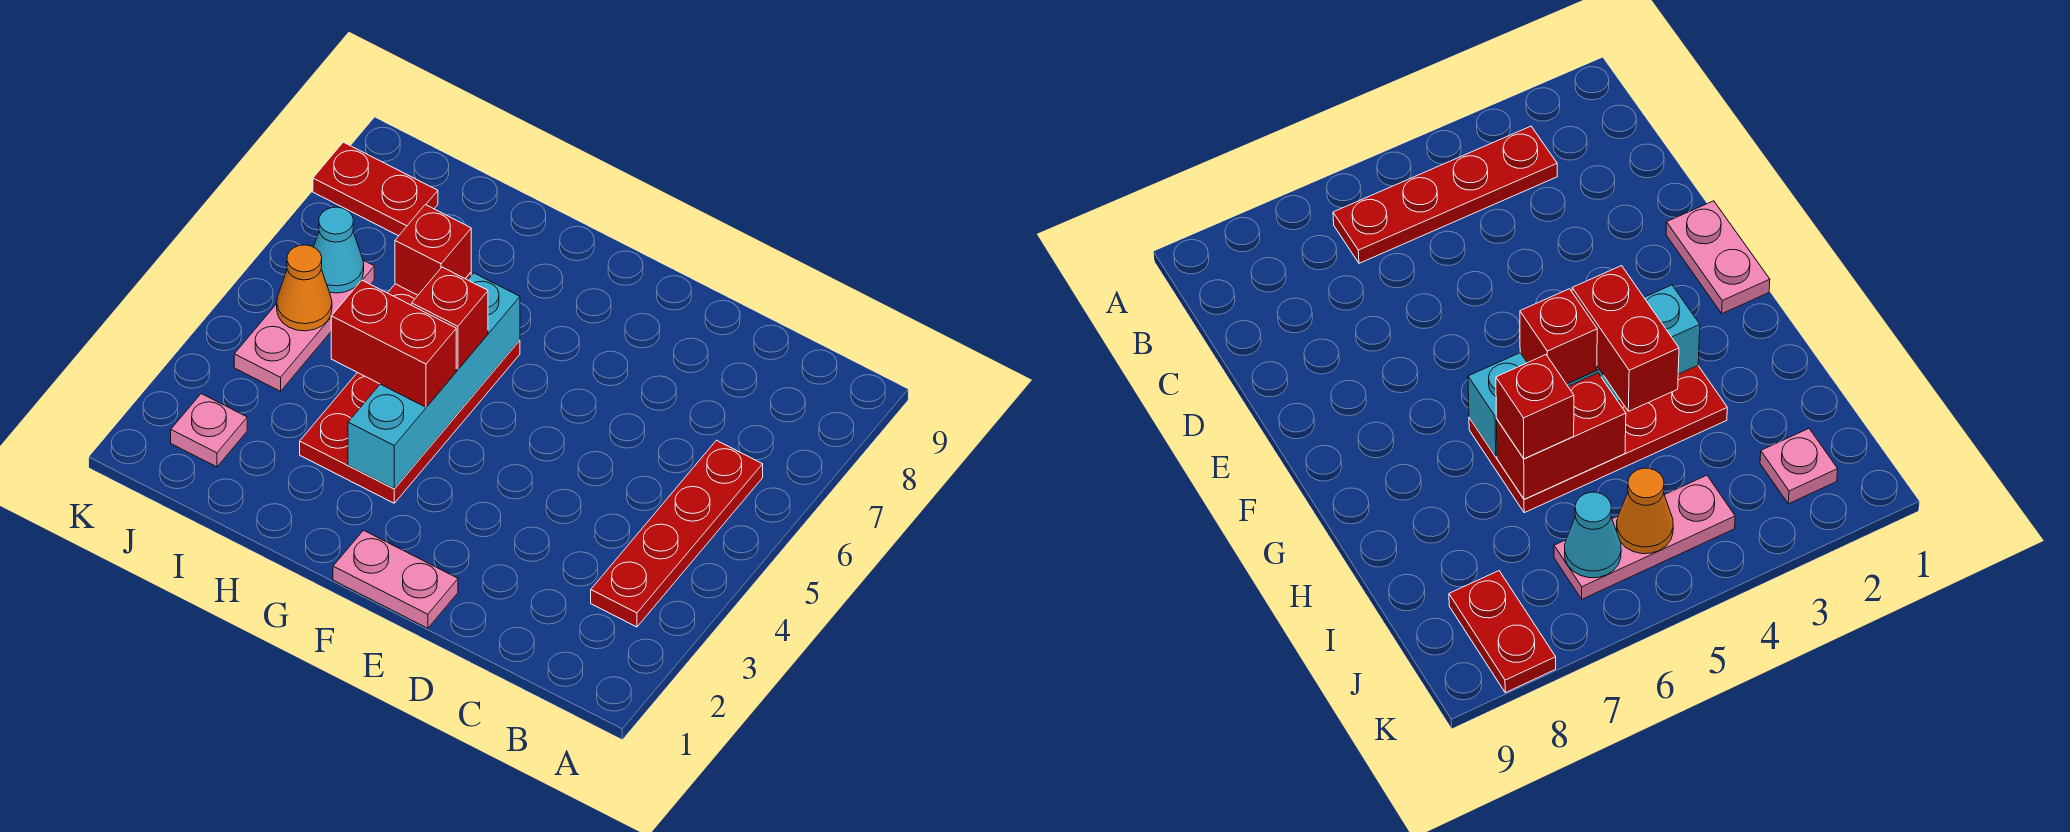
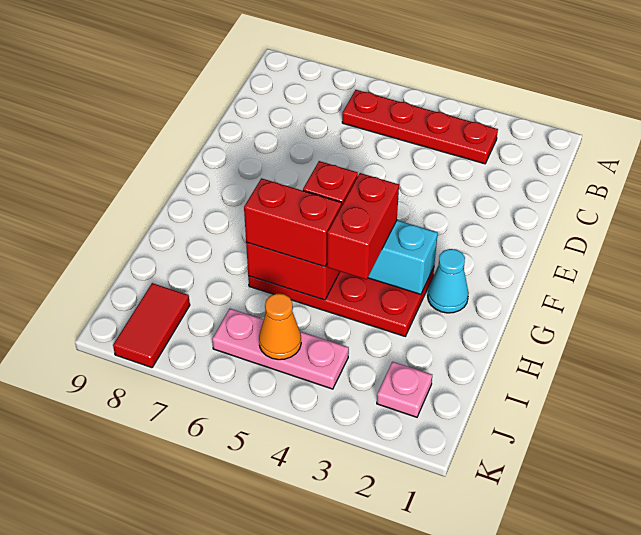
pink plate E1:F1 level 1 -> none
red brick H6 level 3 -> red brick H5:H6 level 3
cyan cone J6 level 2 -> cyan cone G2 level 1
red plate J8:K8 level 1 -> red tile J8:K8 level 1

